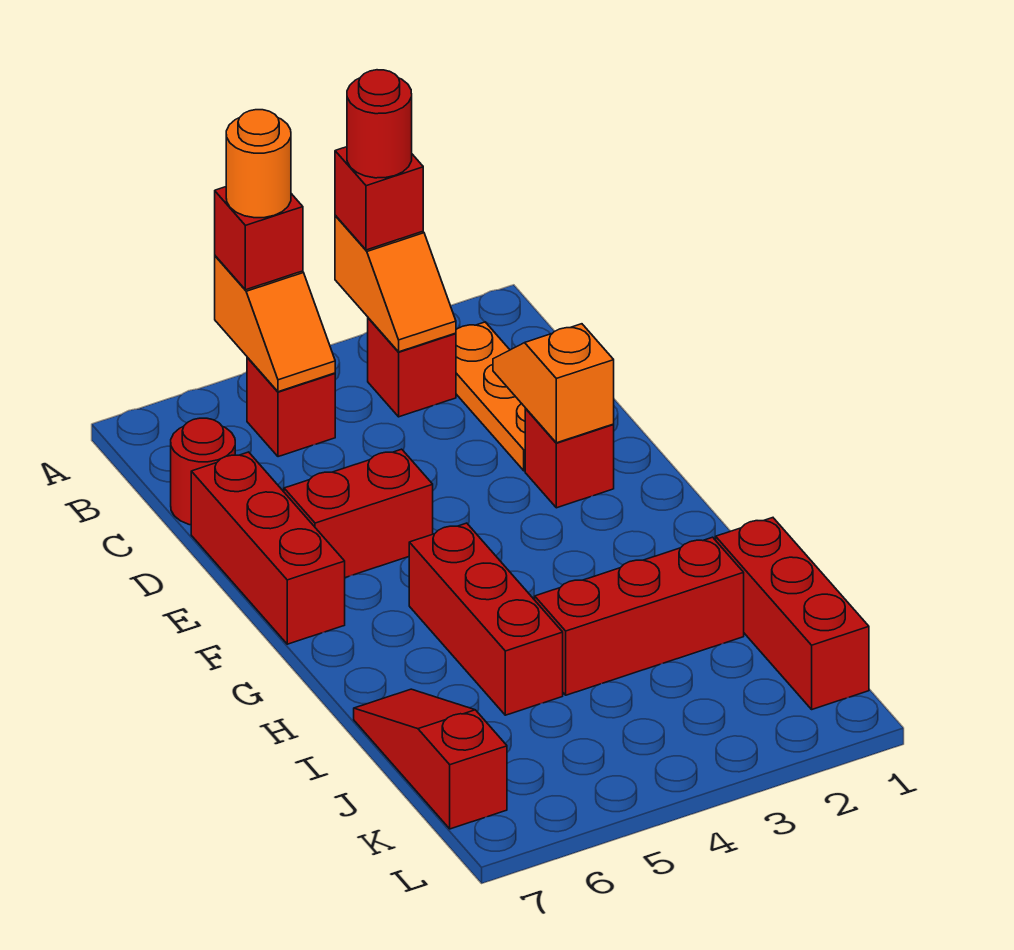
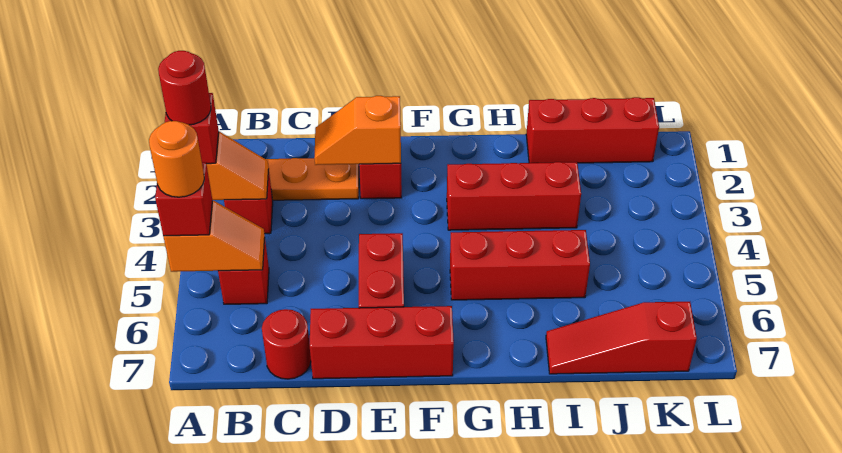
red brick I2:I4 level 1 -> red brick G3:I3 level 1

